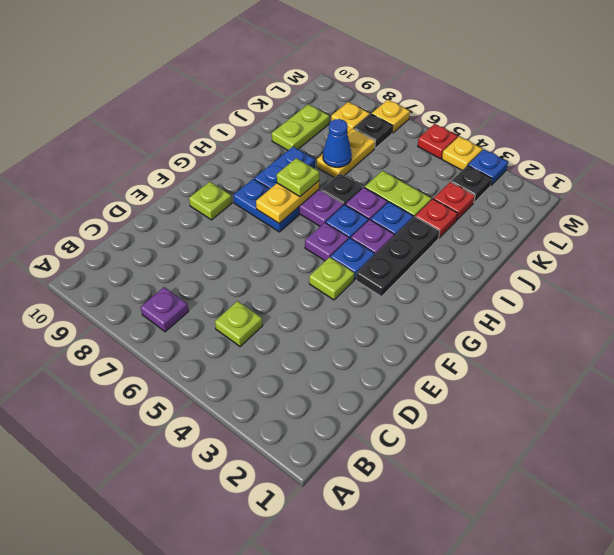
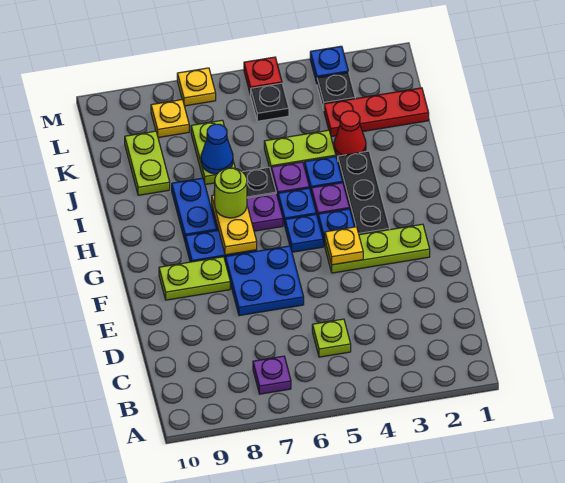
none -> blue plate E6:F7 level 1
lime plate F4 level 1 -> lime plate F2:F4 level 1
lime plate F9 level 1 -> lime plate F8:F9 level 1
purple plate G5 level 1 -> blue plate G5 level 1
lime plate H7 level 3 -> lime round brick H7 level 3
red plate J3 level 1 -> red cone J3 level 1
yellow plate J7:K7 level 1 -> lime plate J7:K7 level 1
red plate K3 level 1 -> red plate K1:K3 level 1
black plate L7 level 1 -> black plate L5 level 1
yellow plate M4 level 1 -> yellow plate F4 level 2

